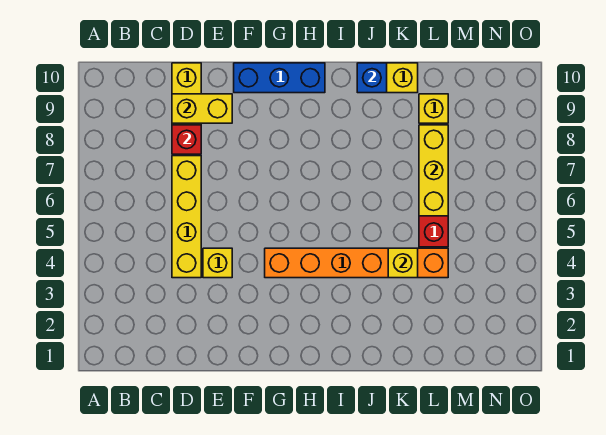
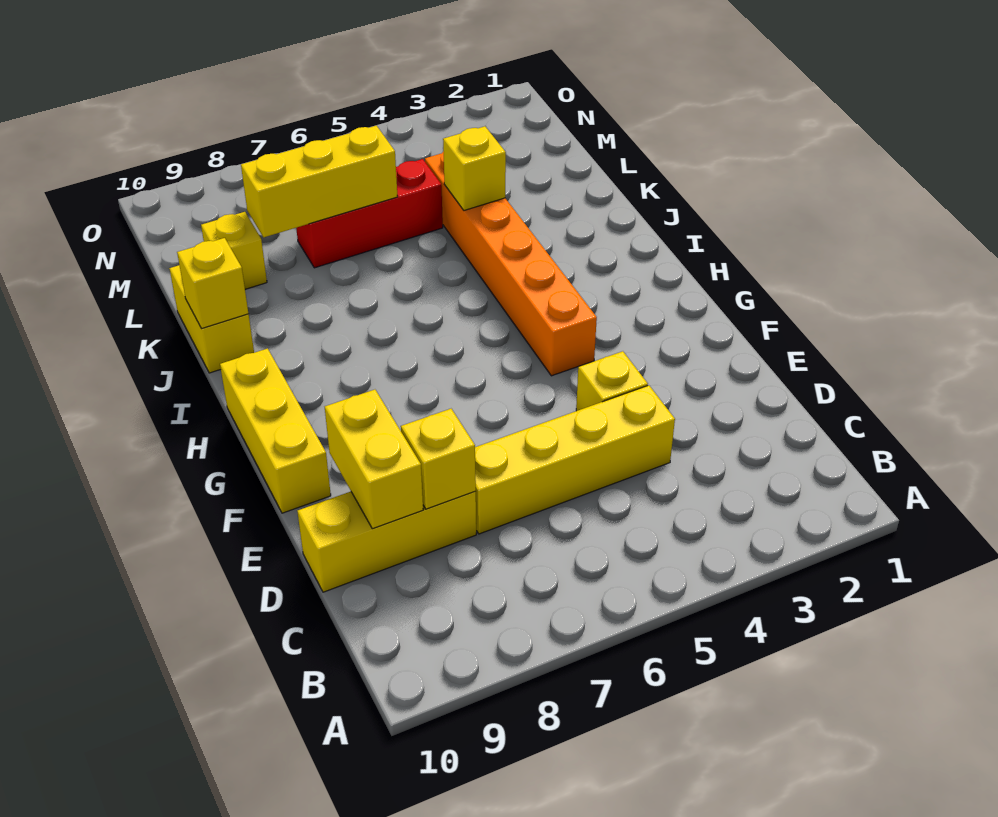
red brick D8 level 2 -> yellow brick D8 level 2
blue brick F10:H10 level 1 -> yellow brick F10:H10 level 1
blue brick J10 level 2 -> yellow brick J10 level 2

